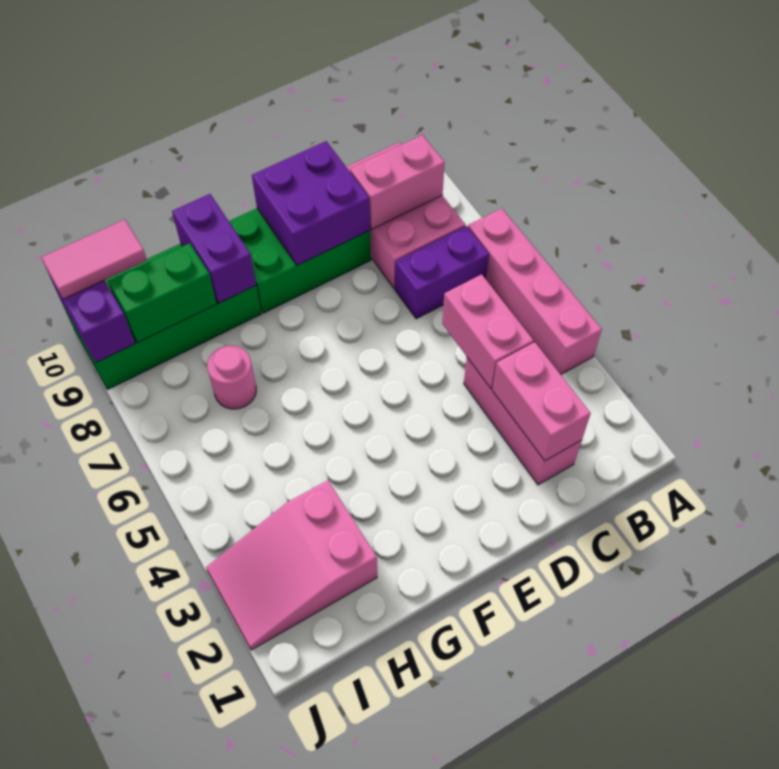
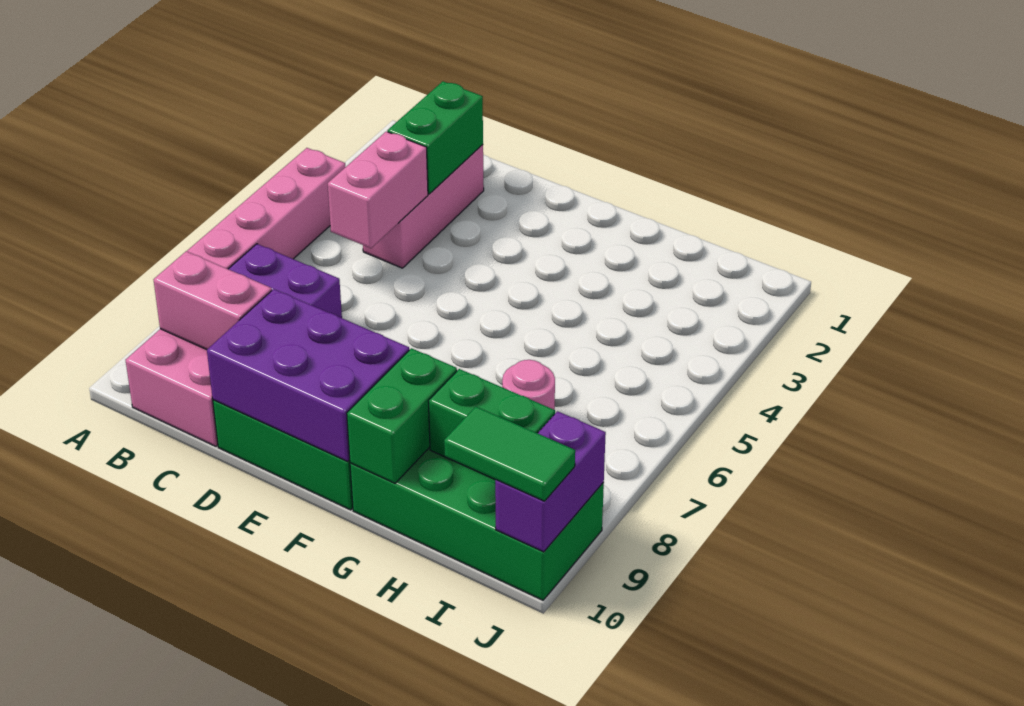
pink brick C2:C3 level 2 -> green brick C2:C3 level 2
purple brick D9:E10 level 2 -> purple brick D9:F10 level 2
purple brick G9:G10 level 2 -> green brick G9:G10 level 2
pink slope H2:J3 level 1 top H -> none
pink tile I10:J10 level 3 -> green tile I10:J10 level 3

